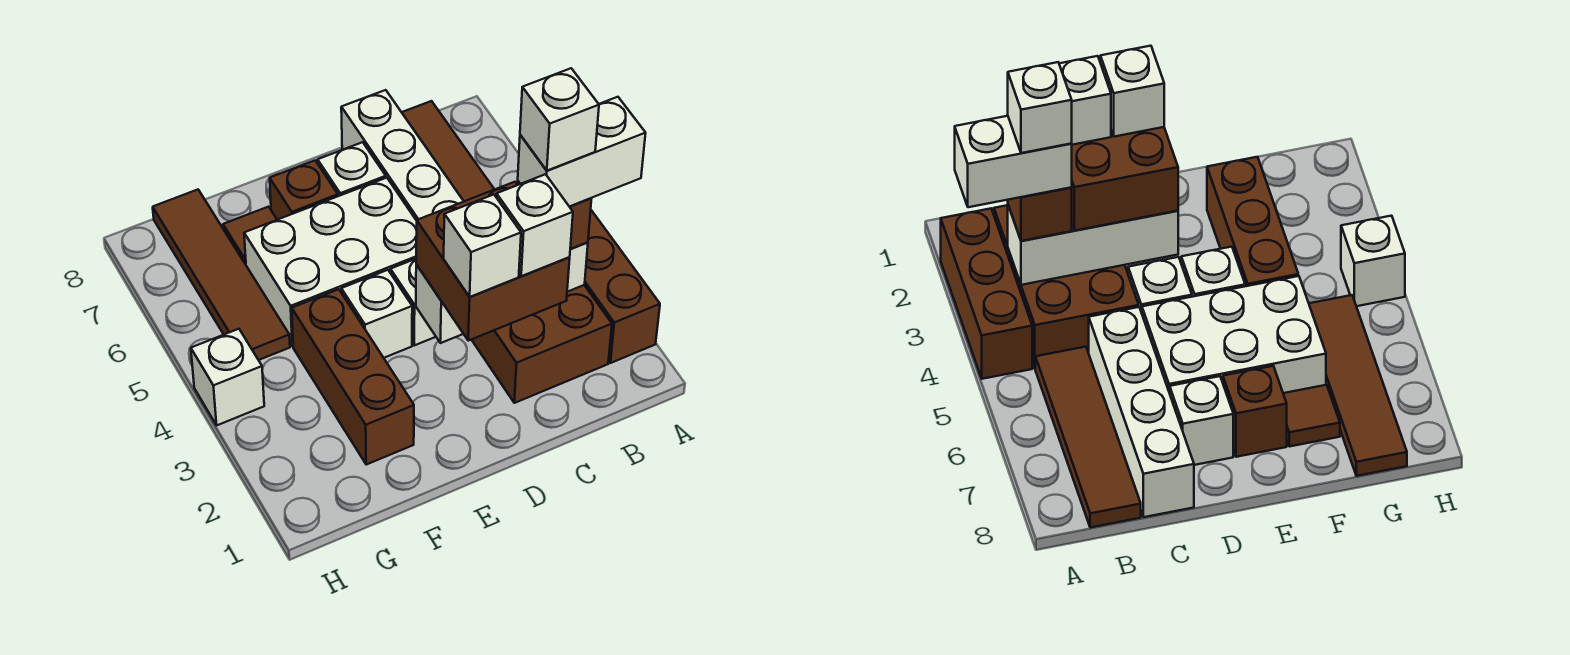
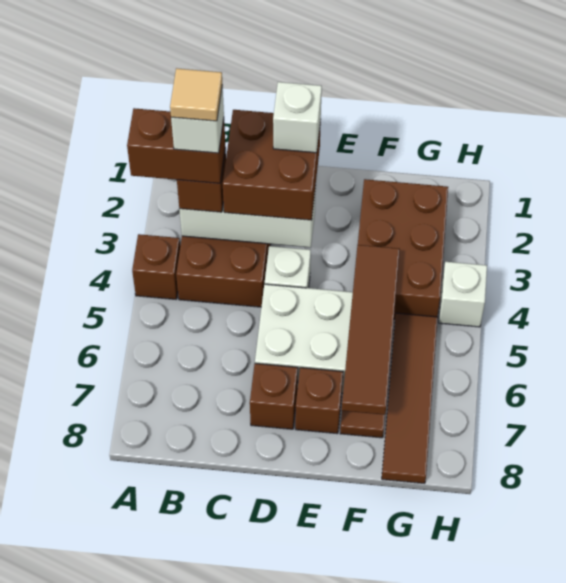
brown brick A2:A4 level 1 -> brown brick A4 level 1
white brick A3:B3 level 4 -> brown brick A3:B3 level 4
none -> tan tile B3 level 6
brown tile B5:B8 level 1 -> brown tile F4:F7 level 2
white brick C2 level 4 -> none
white brick C5:C8 level 1 -> none
white brick D7 level 1 -> brown brick D7 level 1
white brick E4 level 1 -> none
brown brick F2:F4 level 1 -> brown brick F2:G4 level 1

